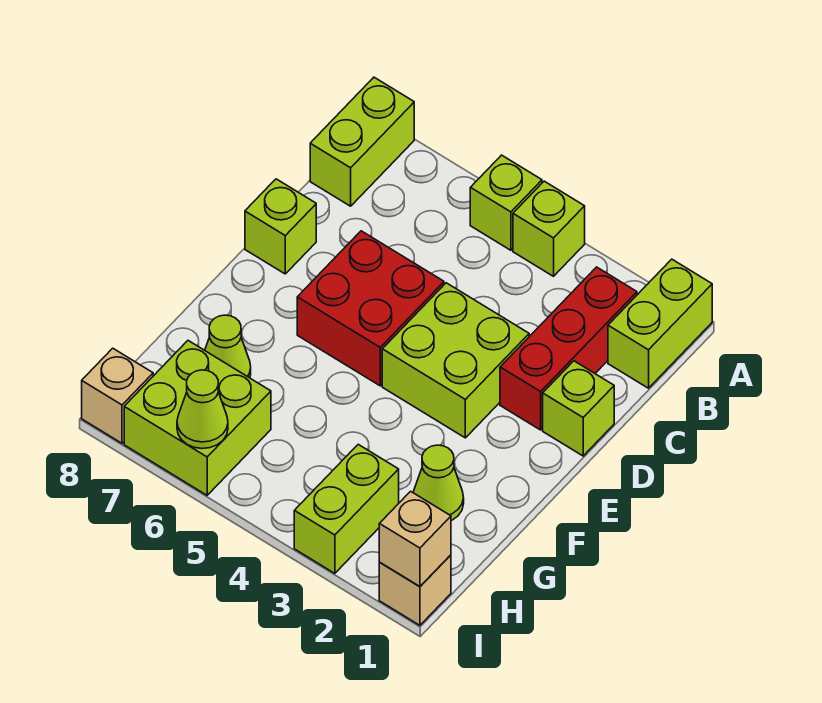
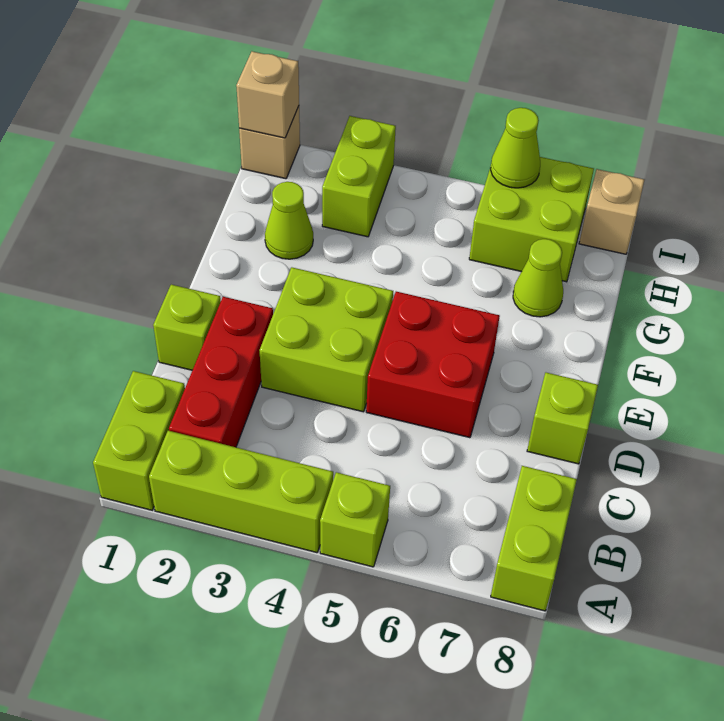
lime brick A4 level 1 -> lime brick A2:A4 level 1

